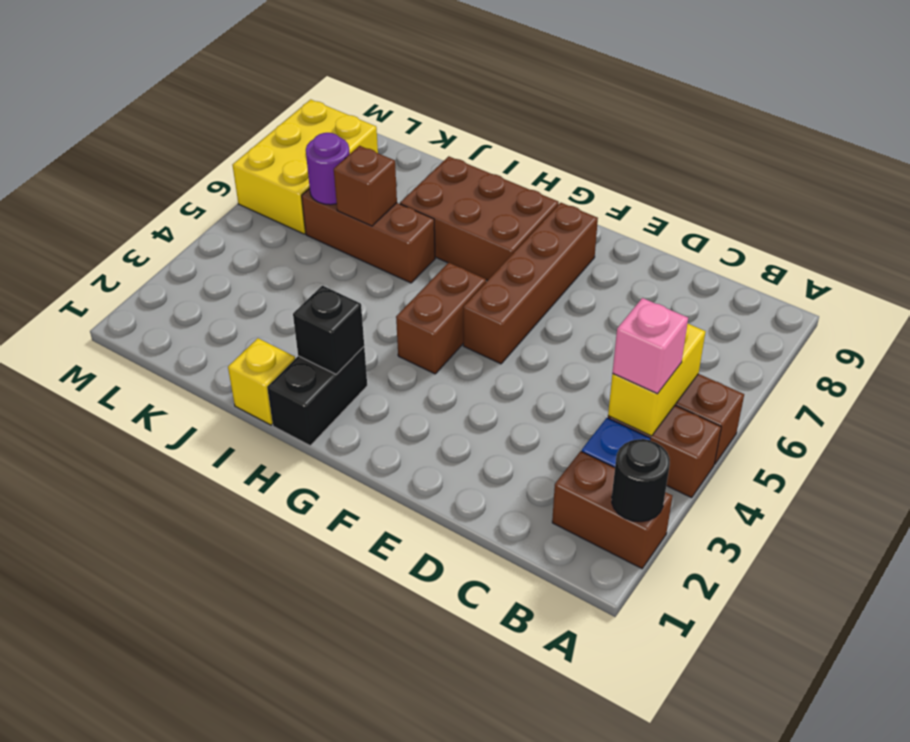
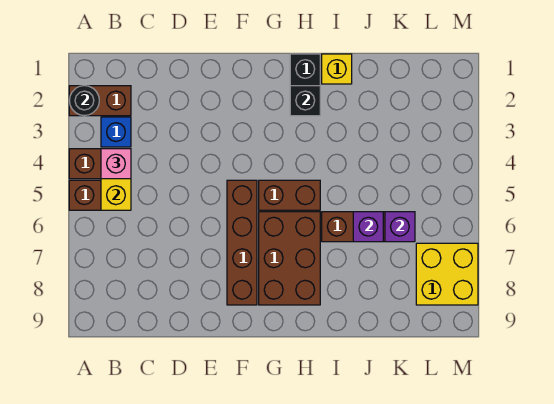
brown brick G4:G5 level 1 -> brown brick G5:H5 level 1
brown brick G7:I8 level 1 -> brown brick G6:H8 level 1
brown brick J6 level 2 -> purple brick J6 level 2
purple round brick K6 level 2 -> purple brick K6 level 2
yellow brick L6:M8 level 1 -> yellow brick L7:M8 level 1

